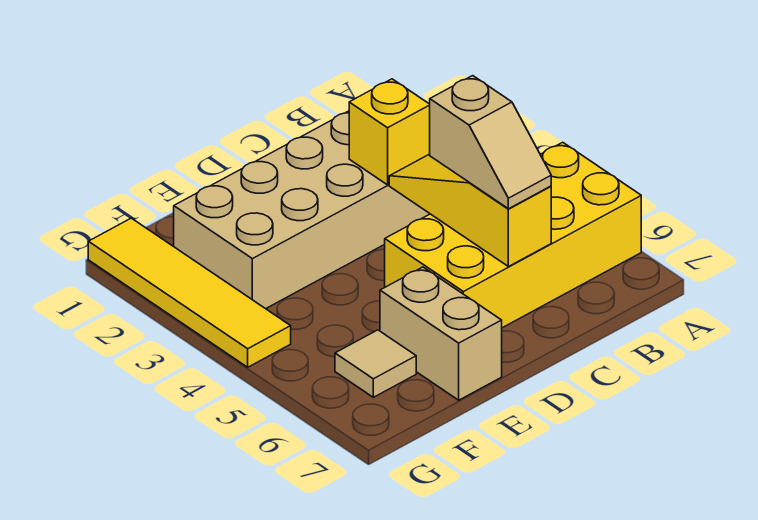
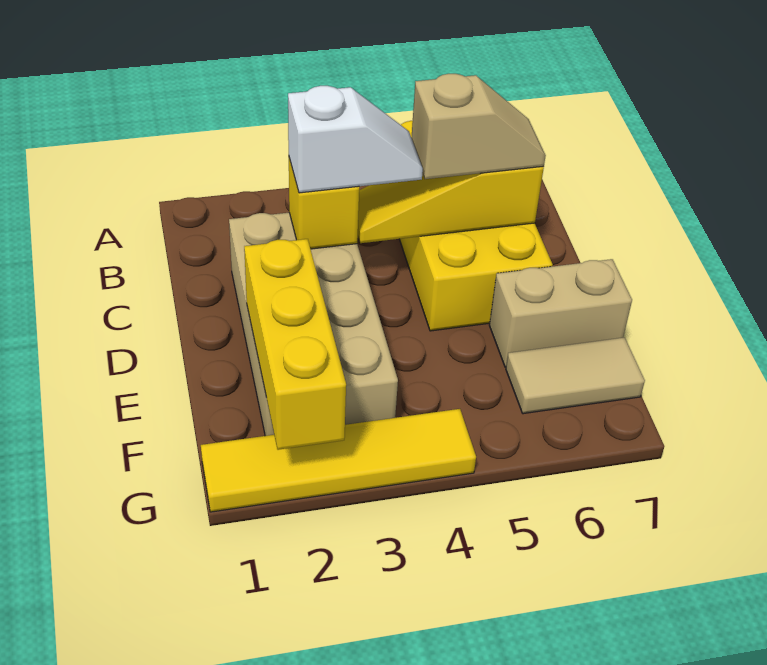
none -> white slope C3:C4 level 3 top 3
none -> yellow brick E2:G2 level 2
tan tile F6 level 1 -> tan tile F6:F7 level 1

